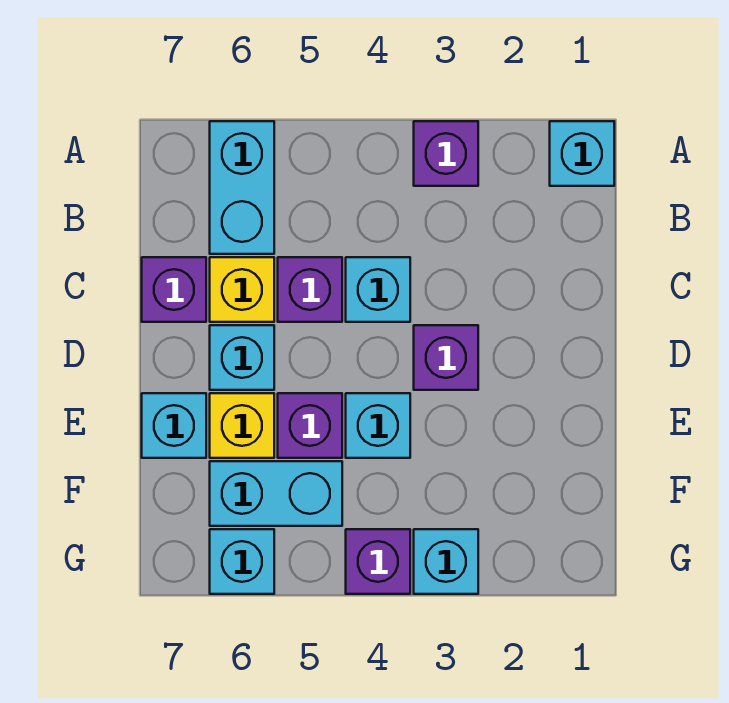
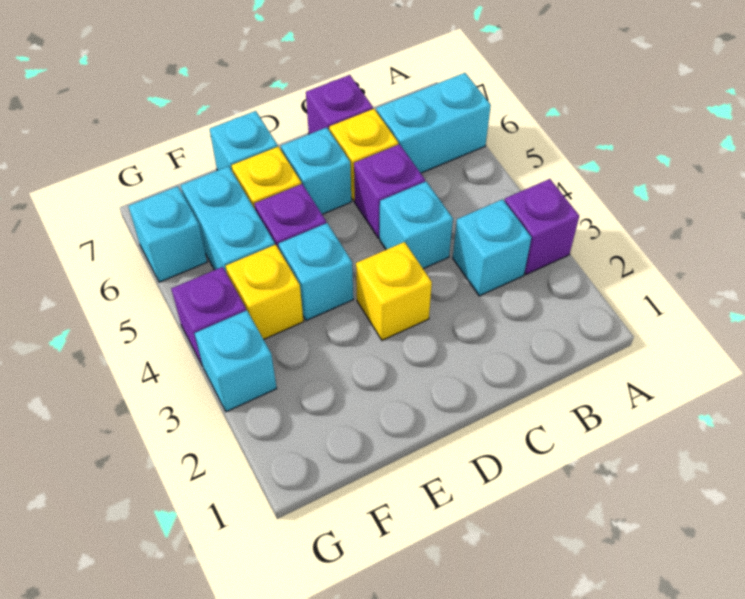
cyan brick A1 level 1 -> cyan brick B3 level 1
purple brick D3 level 1 -> yellow brick D3 level 1
none -> yellow brick F4 level 1

